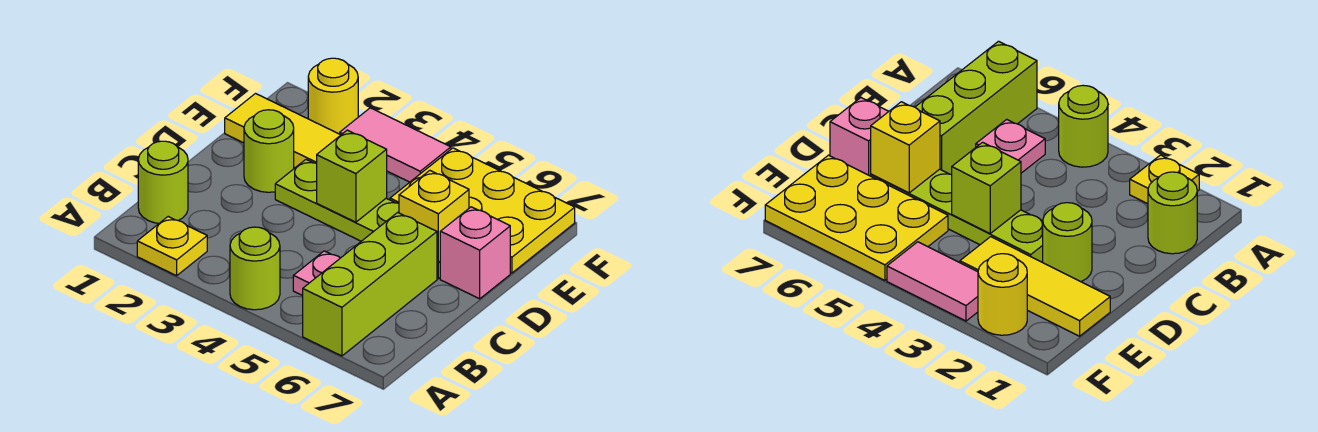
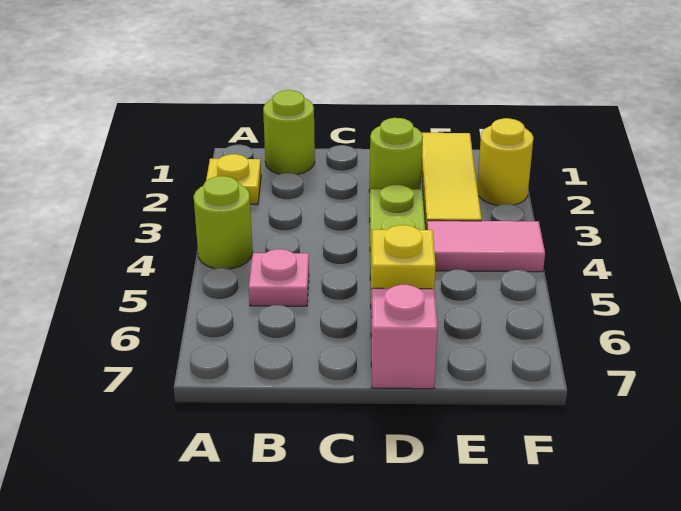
lime brick A6:C6 level 1 -> none
lime brick D4 level 2 -> none
yellow plate E5:F7 level 1 -> none
pink tile F3:F4 level 1 -> pink tile E4:F4 level 1

